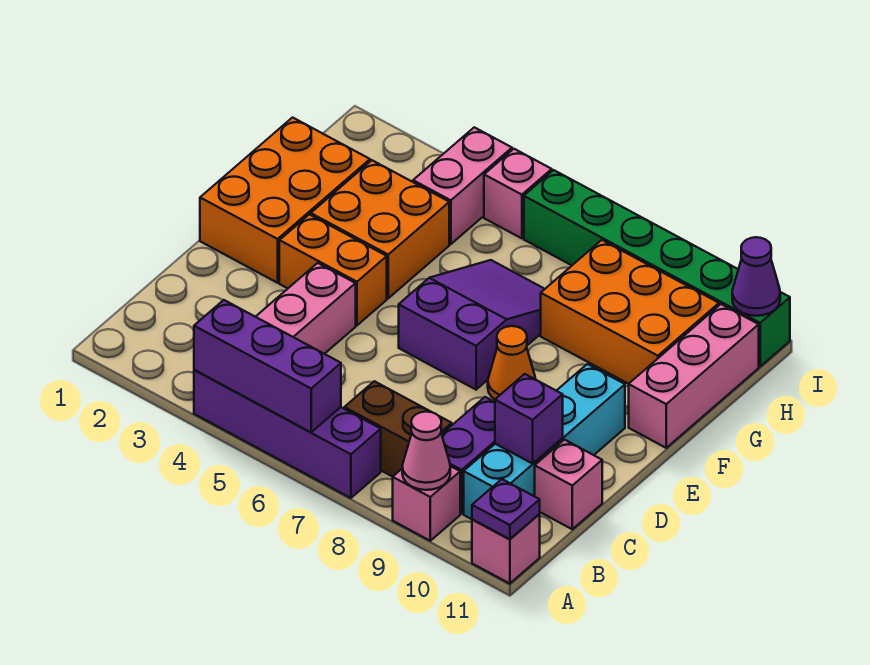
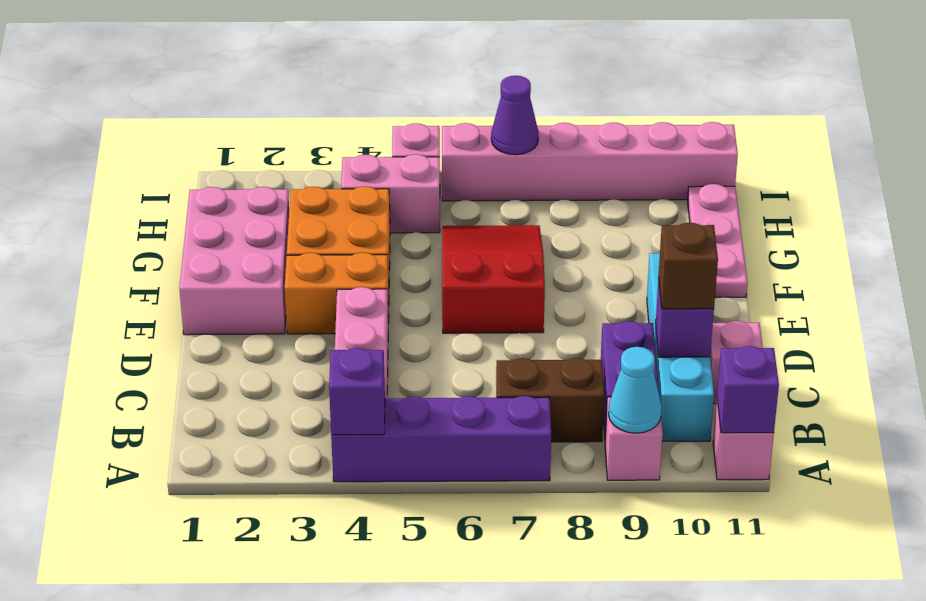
purple brick A4:A6 level 2 -> purple brick A4 level 2
pink cone A9 level 2 -> cyan cone A9 level 2
purple plate A11 level 2 -> purple brick A11 level 2
none -> brown brick C10 level 3
orange brick E1:G2 level 1 -> pink brick E1:G2 level 1
purple slope E6:G7 level 1 top E -> red slope E6:G7 level 1 top E
orange cone E8 level 1 -> none
pink brick F11:H11 level 1 -> pink plate F11:H11 level 1
orange brick G8:H10 level 1 -> none
pink brick H4:I4 level 1 -> pink brick H4:H5 level 1
green brick I6:I11 level 1 -> pink brick I6:I11 level 1
purple cone I11 level 2 -> purple cone I7 level 2

